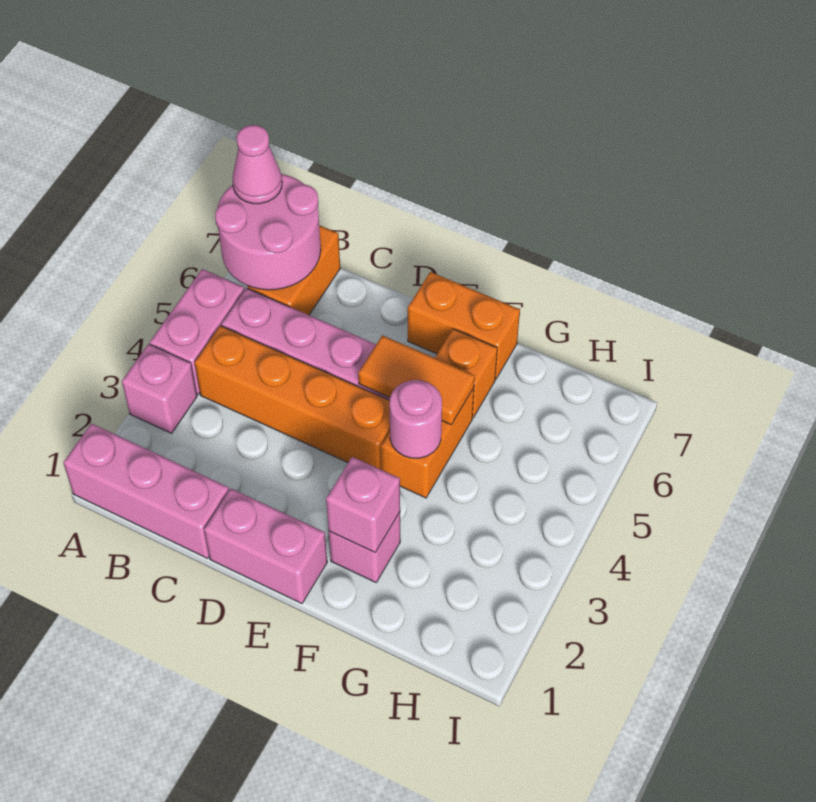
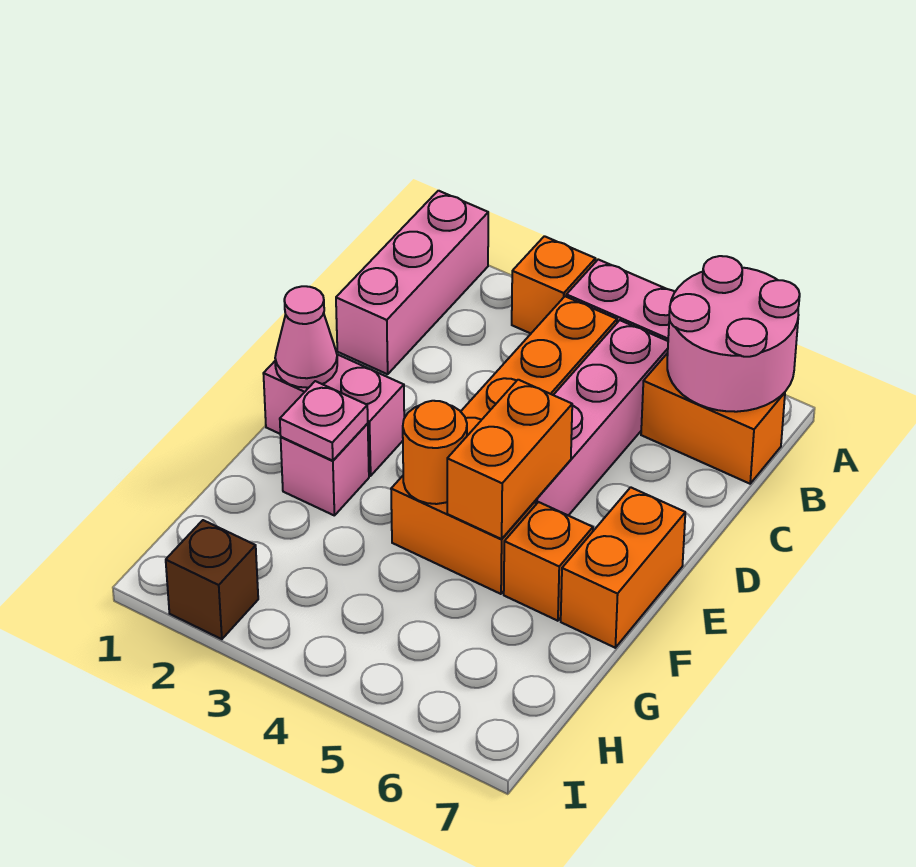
pink brick A3 level 1 -> orange brick A3 level 1
pink cone A7 level 3 -> pink cone E1 level 2
pink brick D1:E1 level 1 -> pink brick E1:E2 level 1
orange tile E5:F5 level 2 -> orange brick E5:F5 level 2
pink brick F2 level 2 -> pink plate F2 level 2
pink round brick F4 level 2 -> orange round brick F4 level 2
none -> brown brick I2 level 1

